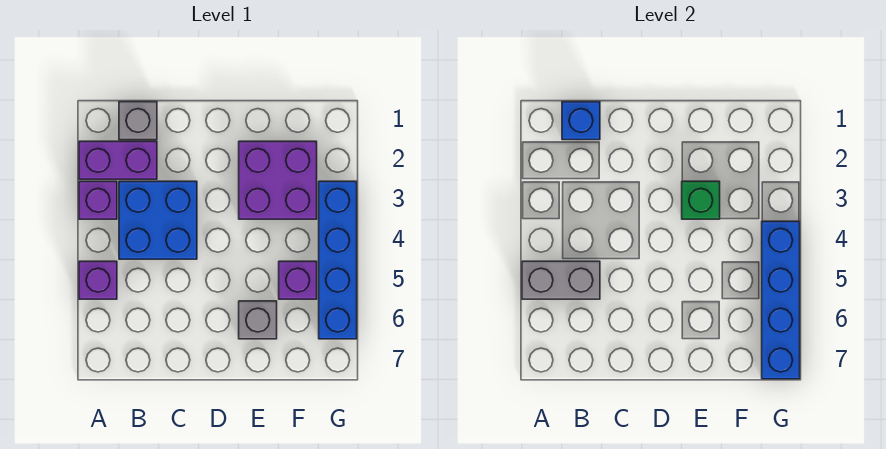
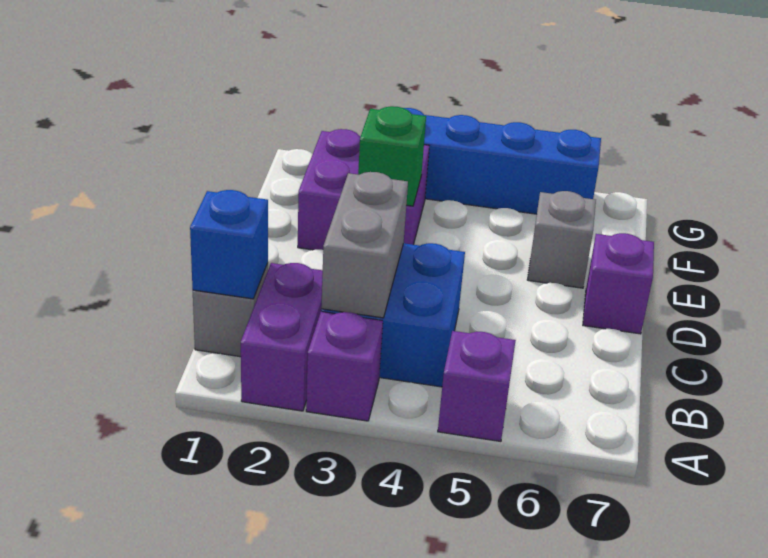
grey brick A5:B5 level 2 -> grey brick B3:C3 level 2
purple brick F5 level 1 -> purple brick D7 level 1
blue brick G4:G7 level 2 -> none

